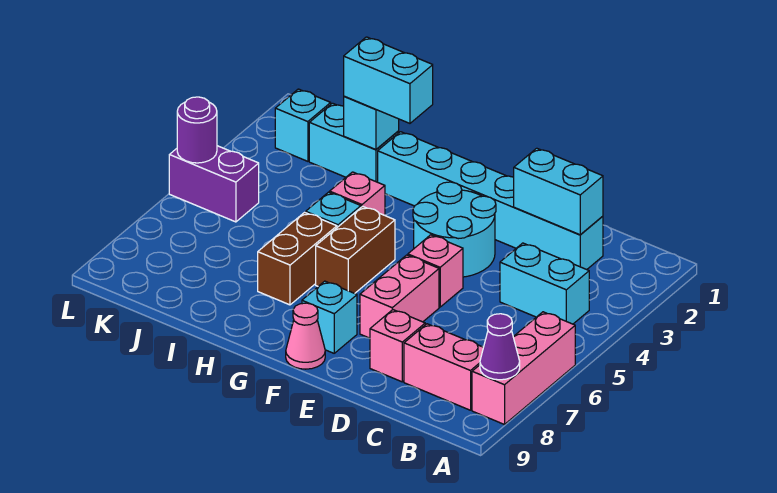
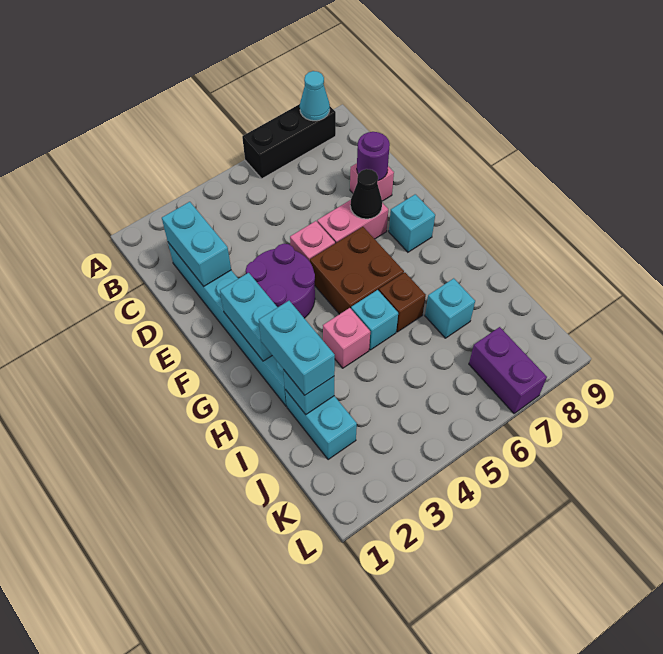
pink brick A6:A8 level 1 -> black brick A6:A8 level 1
purple cone A8 level 2 -> cyan cone A8 level 2
cyan brick B4:C4 level 1 -> cyan brick F2:G2 level 2
pink brick B8:C8 level 1 -> none
cyan round brick E3:F4 level 1 -> purple round brick E3:F4 level 1
none -> black cone E7 level 2
pink cone F9 level 1 -> none
brown brick G5:G6 level 1 -> brown brick F5:G6 level 1
brown brick H6:H7 level 1 -> brown brick H6 level 1
cyan brick K2 level 1 -> cyan brick I7 level 1
purple brick K5:L5 level 1 -> purple brick K7:L7 level 1
purple round brick L5 level 2 -> purple round brick D8 level 2

